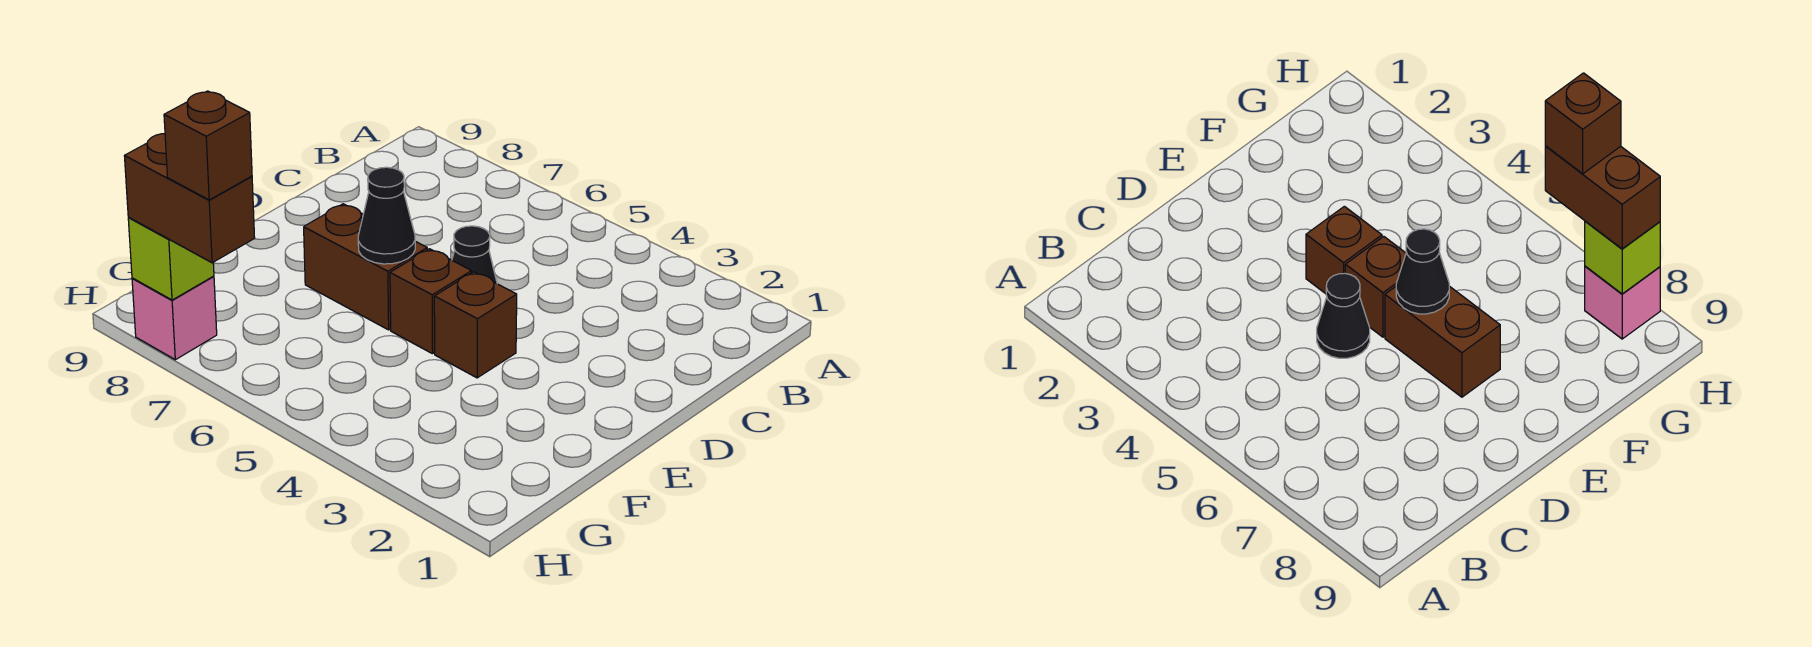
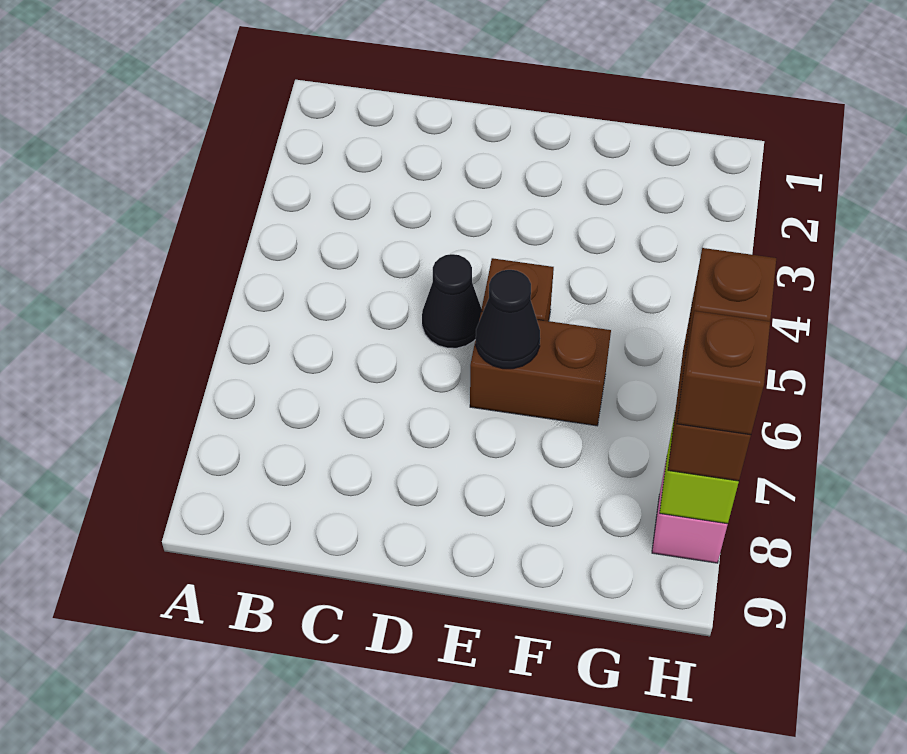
brown brick E4 level 1 -> brown brick H8 level 4
brown brick E6:E7 level 1 -> brown brick E6:F6 level 1

